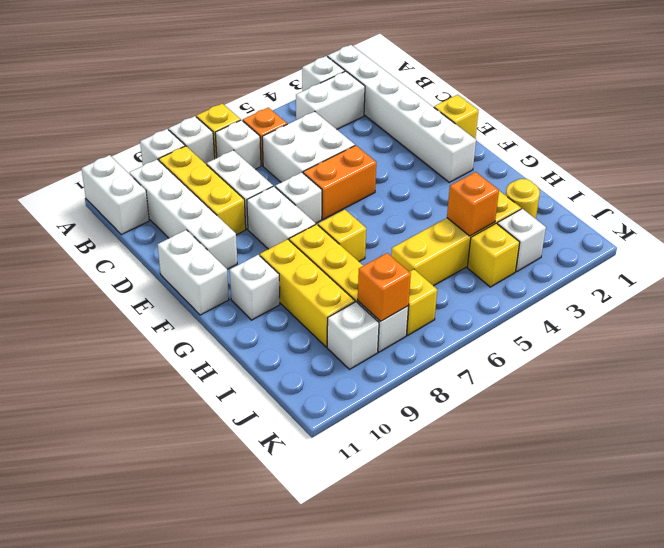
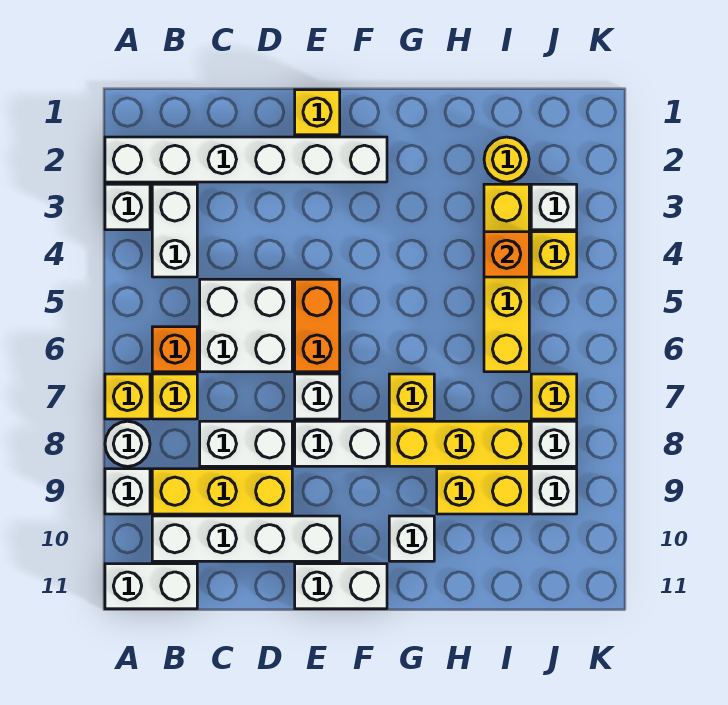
white brick A8 level 1 -> white round brick A8 level 1
white brick B7 level 1 -> yellow brick B7 level 1
yellow brick G9:I9 level 1 -> yellow brick H9:I9 level 1
orange brick J8 level 2 -> none

